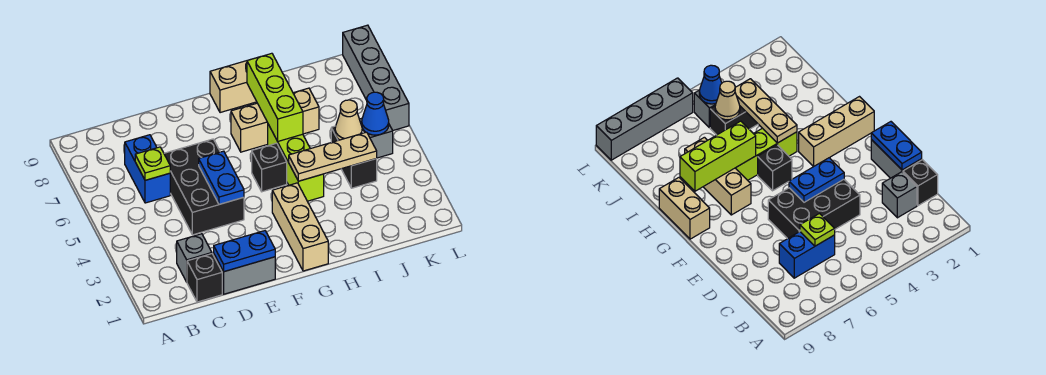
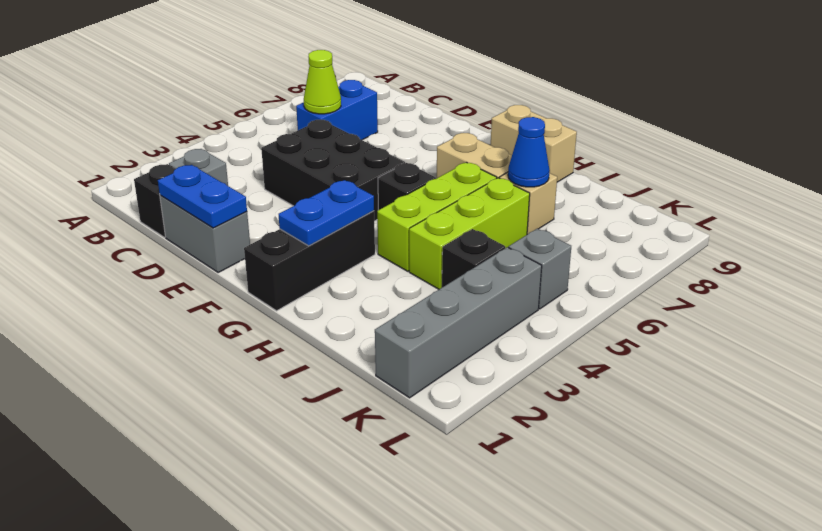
lime plate C6 level 2 -> lime cone C6 level 2
black brick D4:E6 level 1 -> black brick D4:F5 level 1
blue plate E4:E5 level 2 -> blue plate G2:G3 level 2
tan brick G1:G3 level 1 -> black brick G1:G3 level 1
tan plate H4:J4 level 2 -> none
lime brick H6:H8 level 2 -> lime brick I4:I6 level 1
black brick J4:J5 level 1 -> black brick J4 level 1
tan cone J5 level 2 -> none
blue cone K5 level 2 -> blue cone I7 level 2
grey brick L6:L9 level 1 -> grey brick K1:K4 level 1

